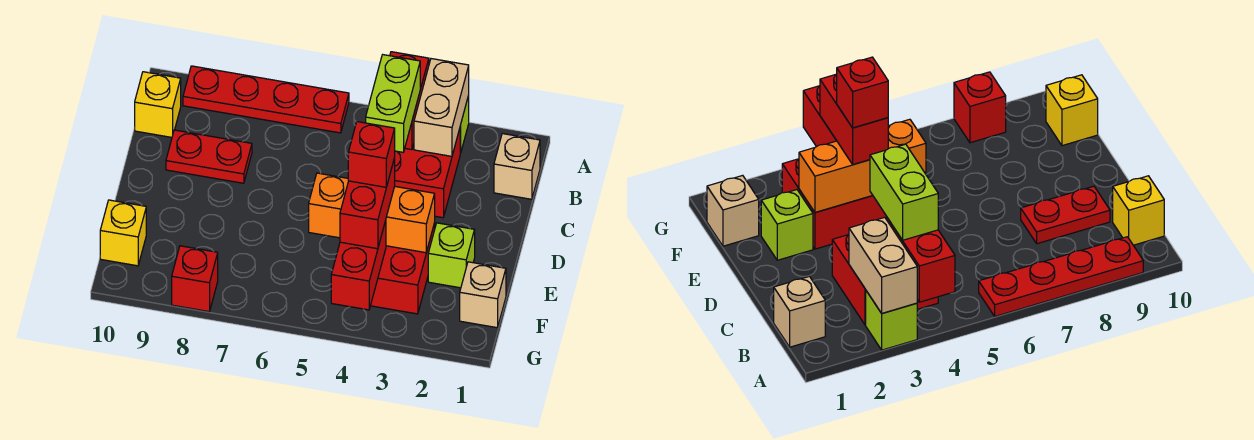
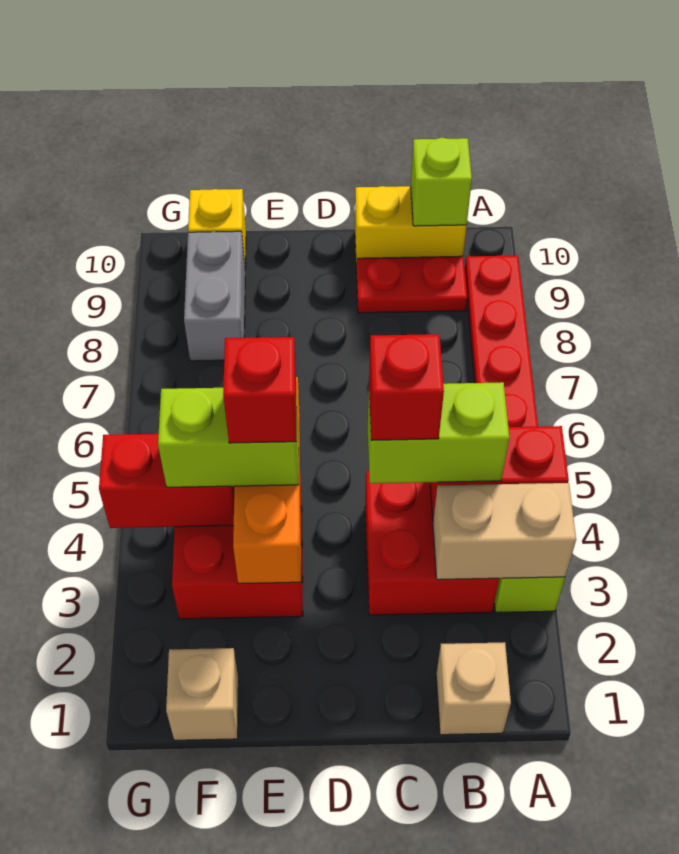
yellow brick B10 level 1 -> yellow brick B10:C10 level 1
red plate C8:C9 level 1 -> red plate B9:C9 level 1
lime brick E2 level 1 -> lime brick B10 level 2
red brick E4:F4 level 3 -> lime brick E4:F4 level 3
none -> grey brick F8:F9 level 1
red brick G8 level 1 -> red brick C4 level 4

